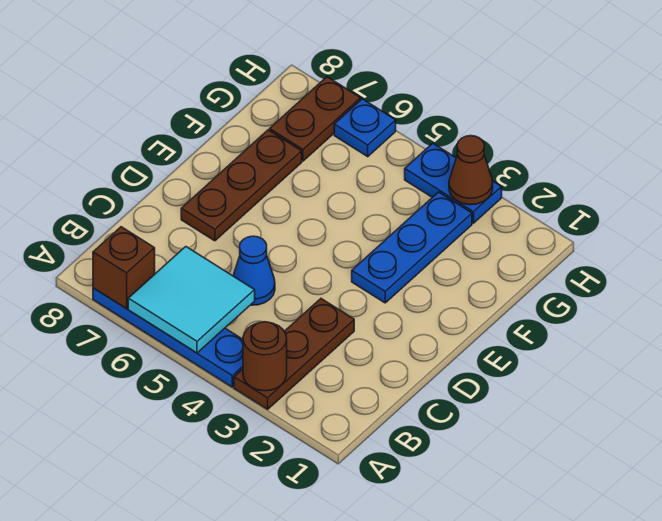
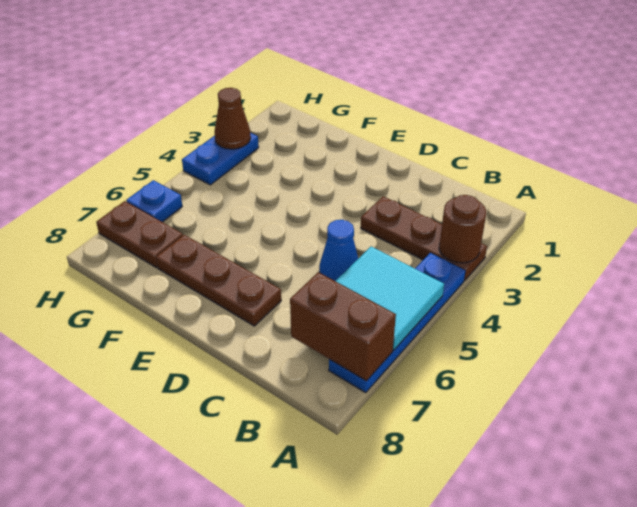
brown brick A7 level 2 -> brown brick A7:B7 level 2
blue plate E3:G3 level 1 -> none

